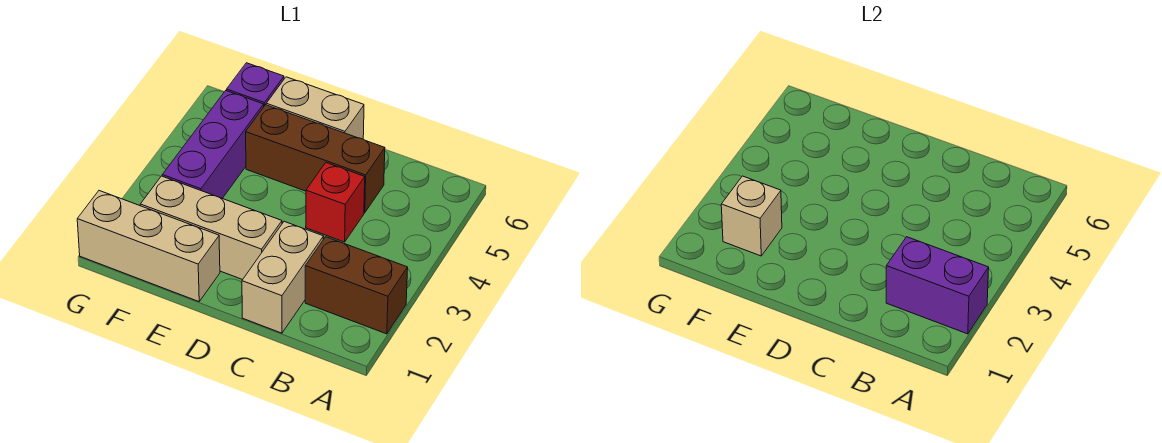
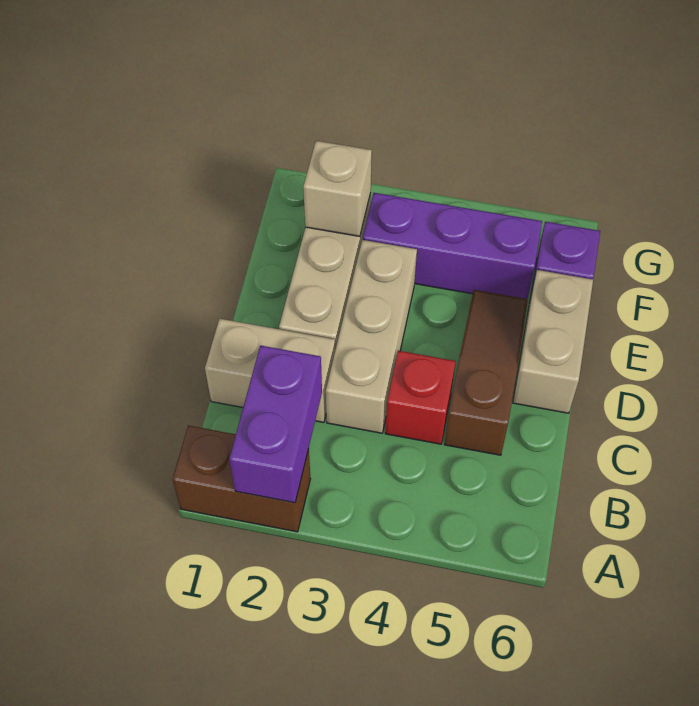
brown brick A2:B2 level 1 -> brown brick A1:A2 level 1
brown brick C5:E5 level 1 -> brown slope C5:E5 level 1 top C
tan brick E1:G1 level 1 -> tan brick C3:E3 level 1

